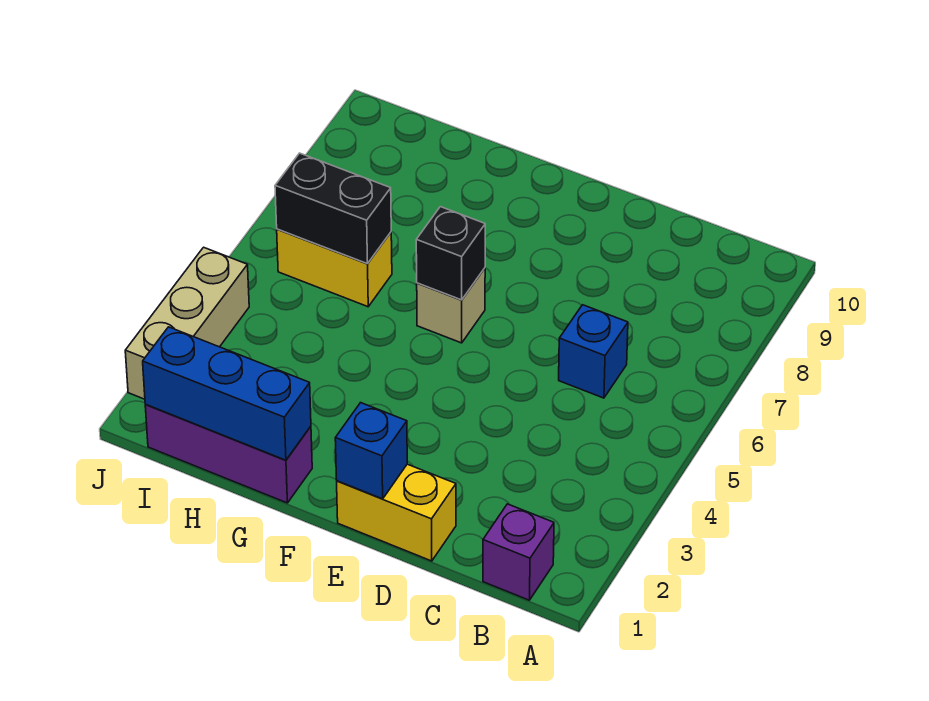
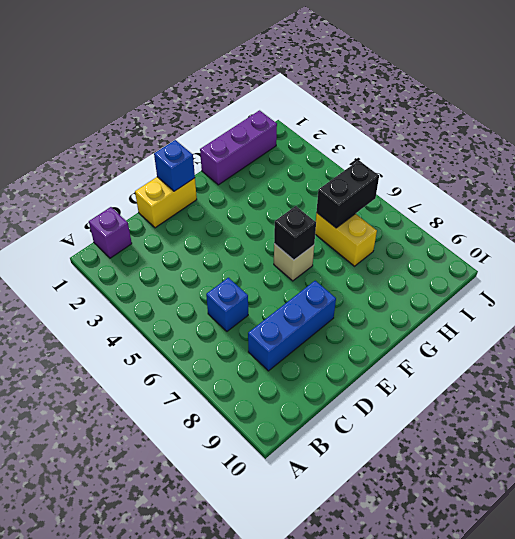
blue brick G1:I1 level 2 -> blue brick C8:E8 level 1
yellow brick H6:I6 level 1 -> yellow brick H6:H7 level 1
tan brick J2:J4 level 1 -> none

